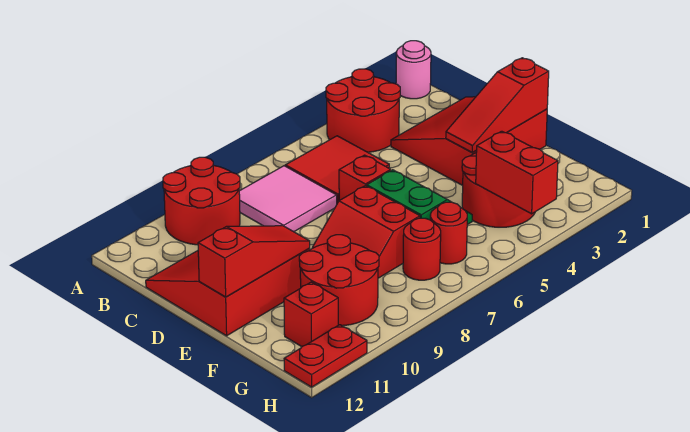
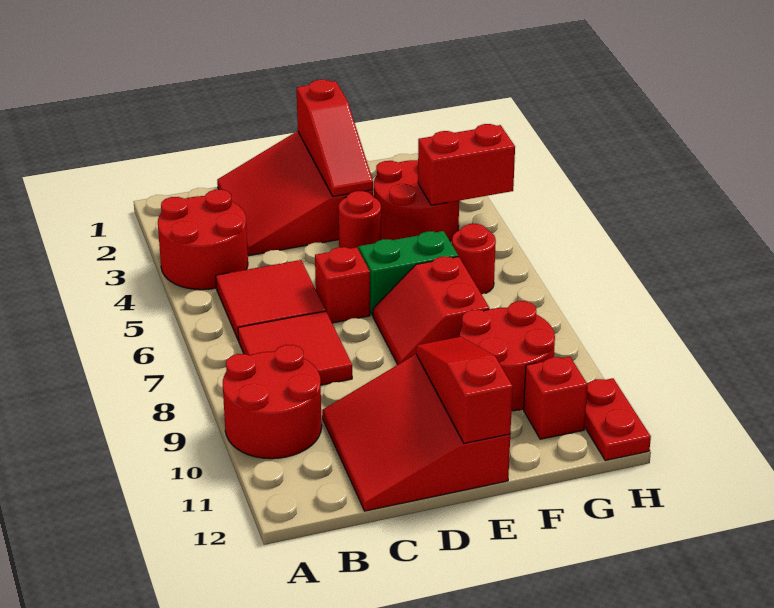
pink round brick A1 level 1 -> none
pink tile B7:C8 level 1 -> red tile B7:C8 level 1
red slope E7:F8 level 1 top 7 -> red slope E7:F8 level 1 top F
red round brick G7 level 1 -> red round brick E4 level 1

